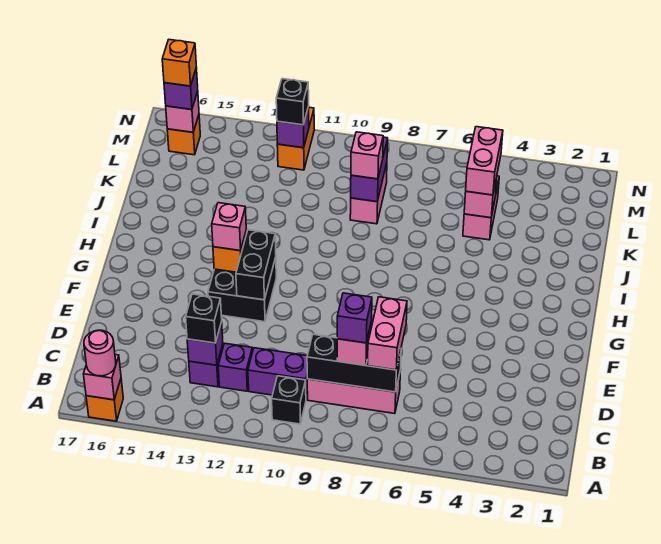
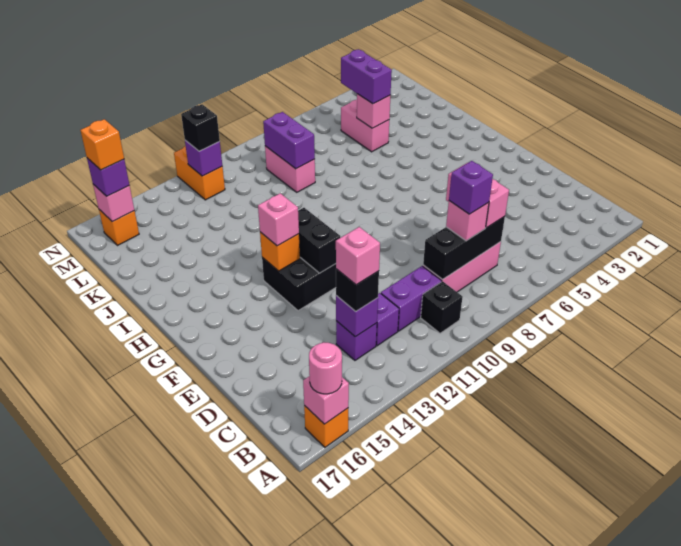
pink brick K5:L5 level 3 -> purple brick K5:L5 level 3
pink brick K9 level 3 -> pink brick C13 level 4

